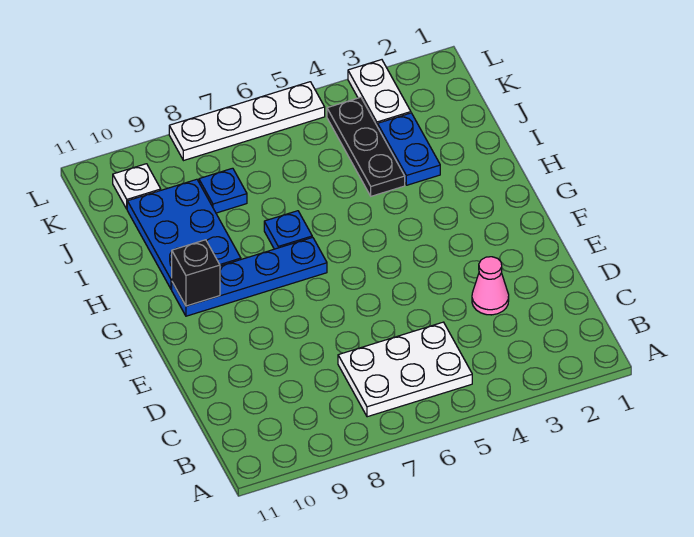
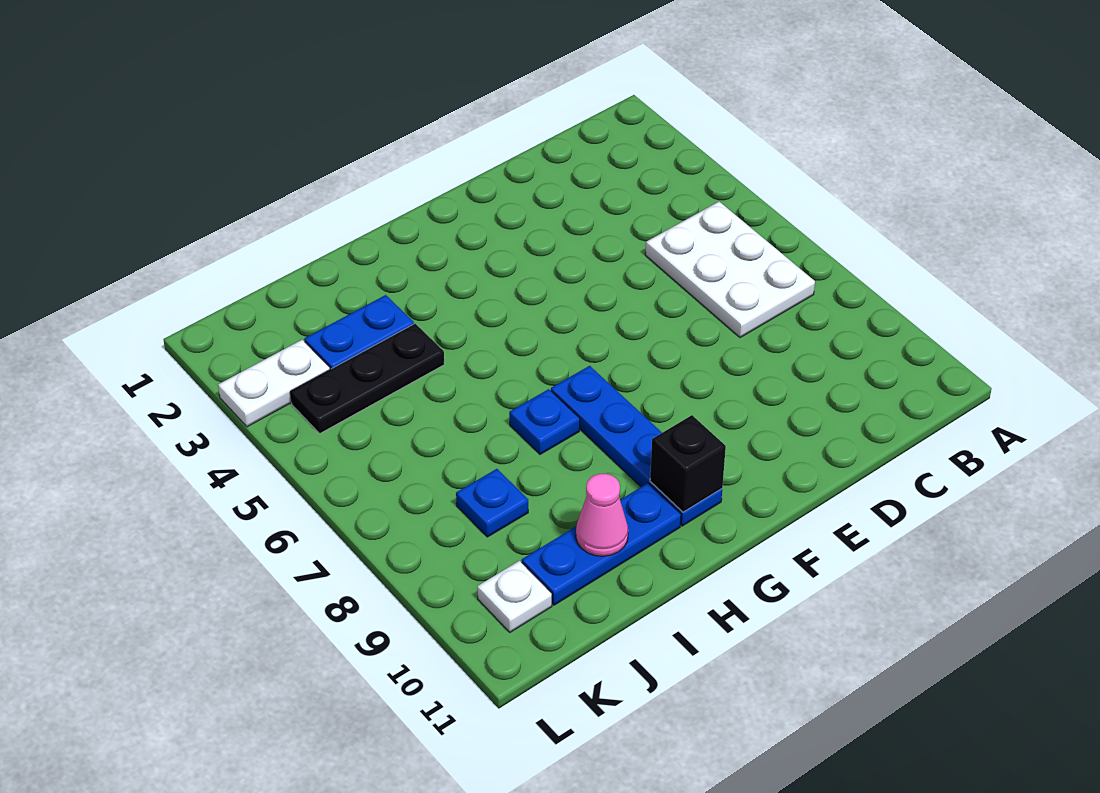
pink cone D3 level 1 -> pink cone I10 level 2
blue plate H9:J10 level 1 -> blue plate H10:J10 level 1
white plate L5:L8 level 1 -> none

